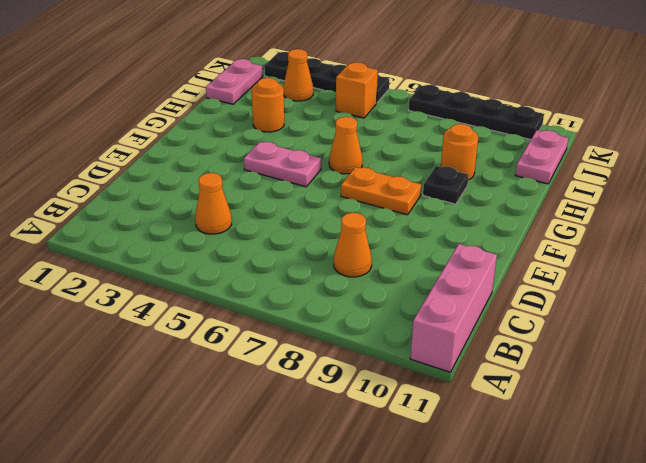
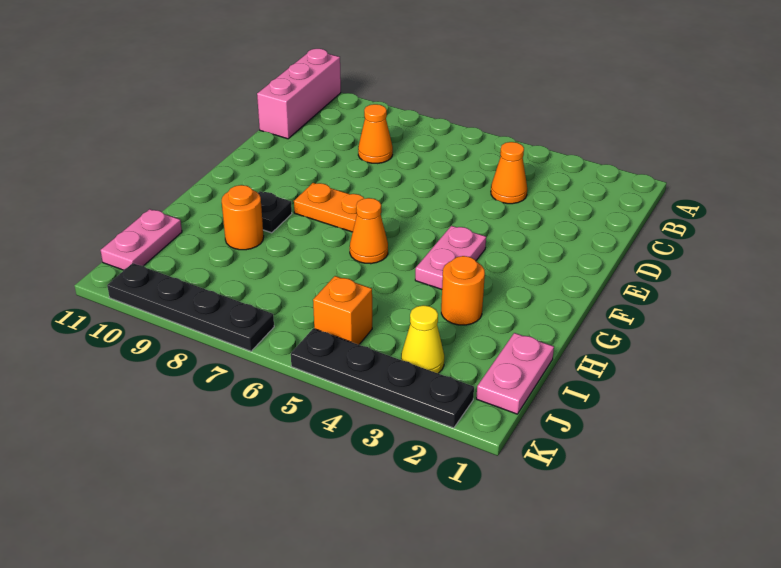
pink plate F4:F5 level 1 -> pink plate F4:G4 level 1
orange cone J3 level 1 -> yellow cone J3 level 1

